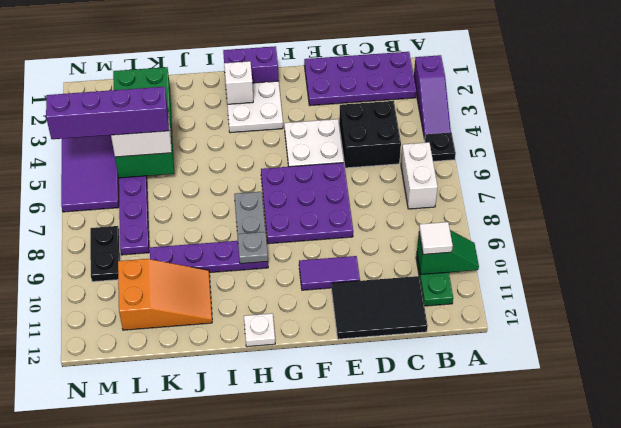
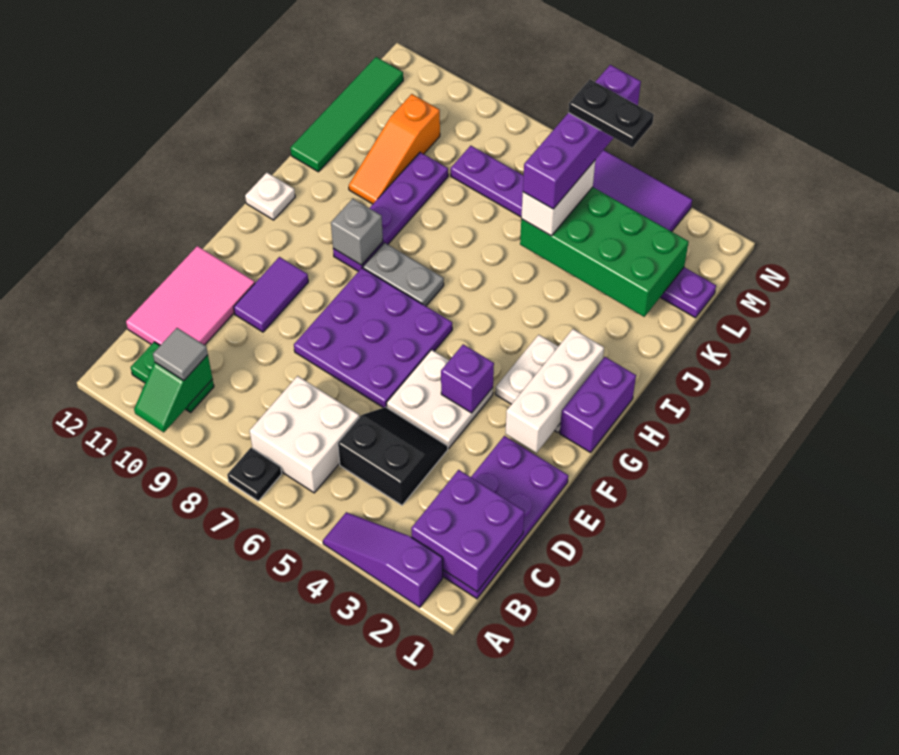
black plate A5 level 1 -> black plate A7 level 1
none -> purple brick B1:C2 level 2
white brick B6:B7 level 1 -> white brick B6:C7 level 1
white tile B10 level 3 -> grey tile B10 level 3
black brick C4:D5 level 1 -> black slope C4:D5 level 1 top C
black tile C11:E12 level 1 -> pink tile C11:E12 level 1
none -> purple brick F4 level 2
white brick H2 level 2 -> white brick F2:H2 level 2
grey plate H9 level 2 -> grey brick H9 level 2
orange slope J10:L11 level 1 top L -> orange slope J10:L10 level 1 top L
none -> green tile J12:M12 level 1
black plate M8:M9 level 1 -> black plate M4:M5 level 5

